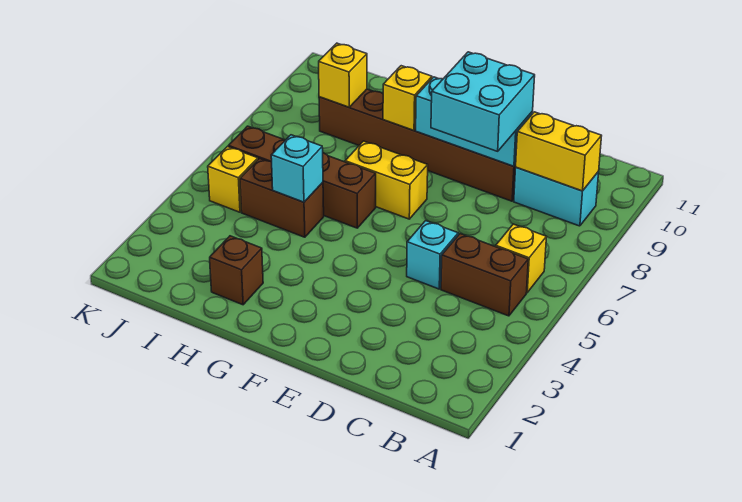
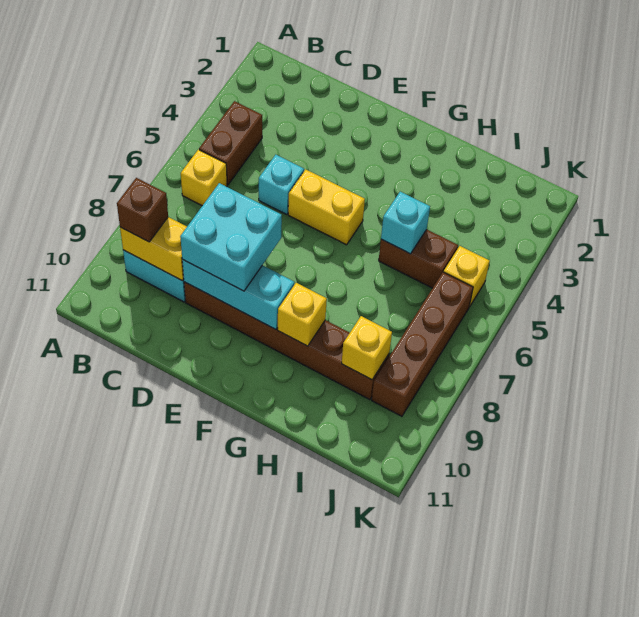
brown brick B5:C5 level 1 -> brown brick B4:B5 level 1
yellow brick F7:G7 level 1 -> yellow brick E5:F5 level 1
brown brick G6:J6 level 1 -> brown brick J6:J9 level 1
brown brick H2 level 1 -> brown brick B9 level 3

